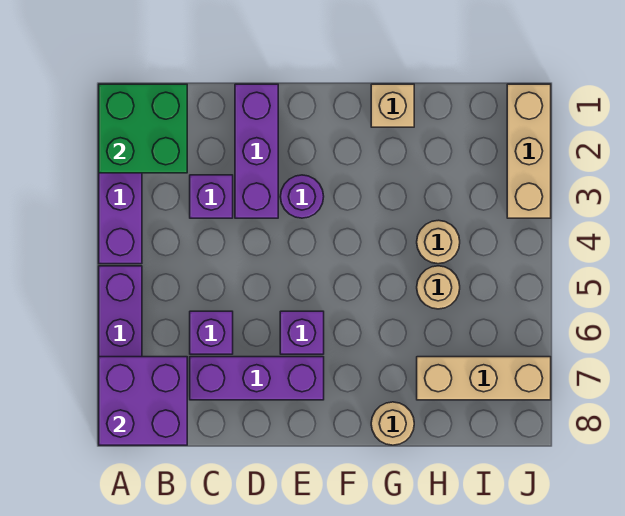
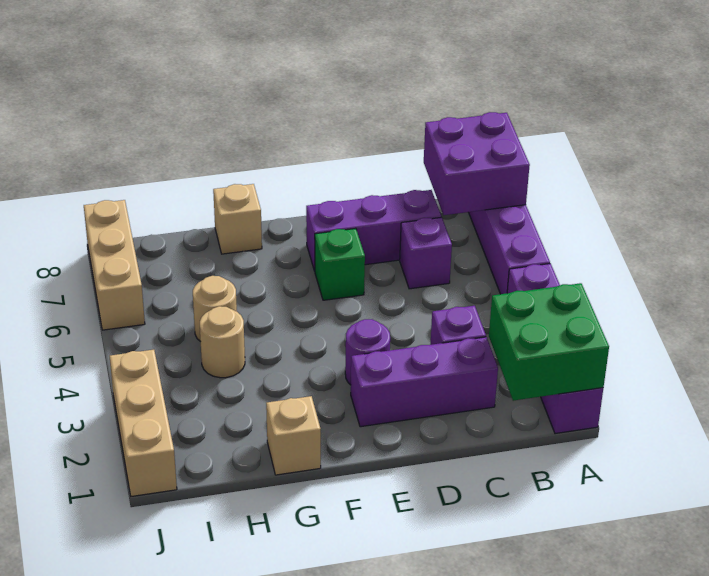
purple brick D1:D3 level 1 -> purple brick C2:E2 level 1
purple brick E6 level 1 -> green brick E6 level 1
tan round brick G8 level 1 -> tan brick G8 level 1
tan brick H7:J7 level 1 -> tan brick J6:J8 level 1

